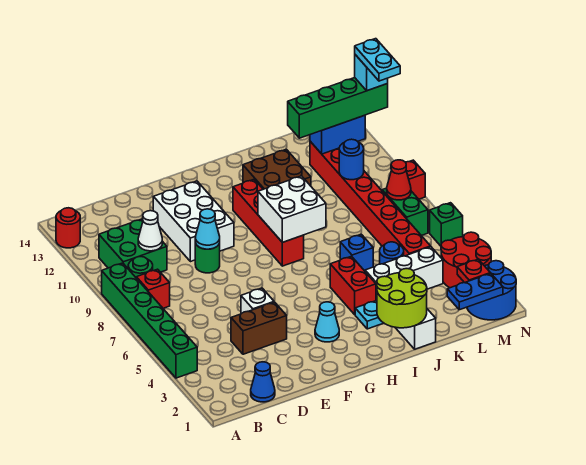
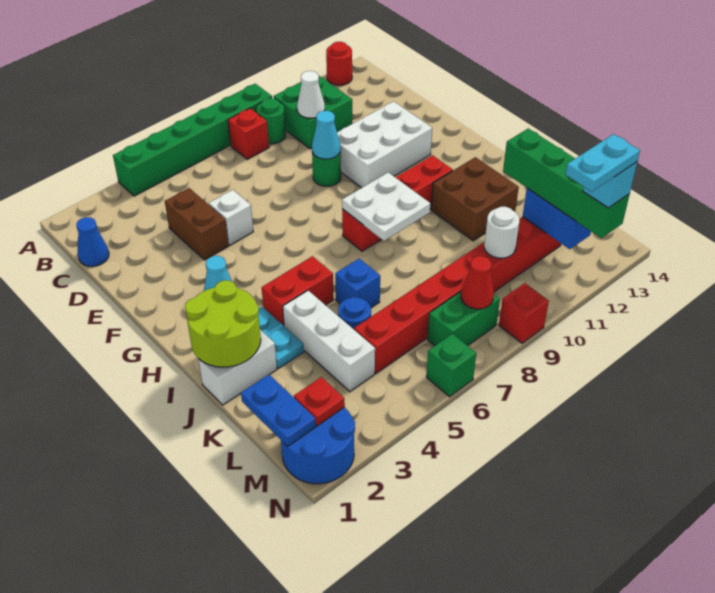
white brick H8:I9 level 2 -> white plate H8:I9 level 2
blue round brick L10 level 2 -> white round brick L10 level 2
red round brick M3:N4 level 1 -> none

